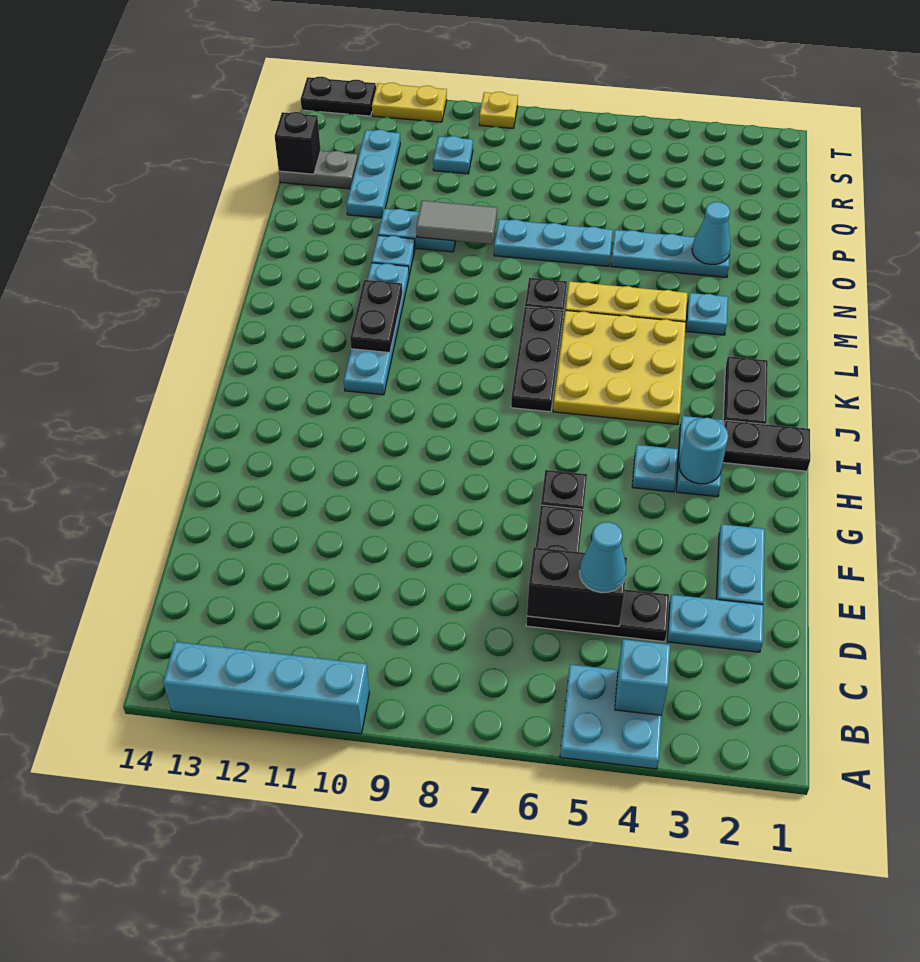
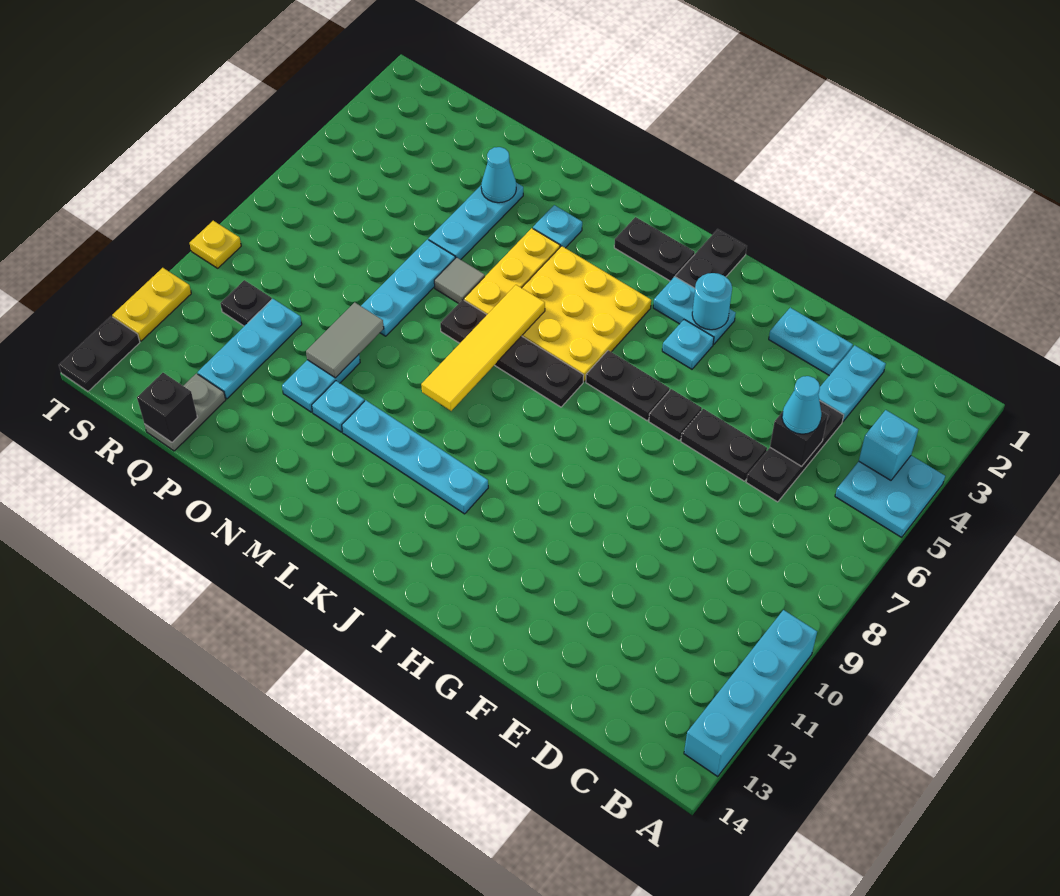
black brick D5:D6 level 2 -> black brick D5 level 2
black plate K11:L11 level 2 -> black plate H6:I6 level 1
none -> yellow tile L6:L9 level 2
none -> grey tile N6 level 1
cyan plate P12:R12 level 1 -> cyan plate Q10:Q12 level 1
cyan plate R10 level 1 -> black plate R10 level 1

